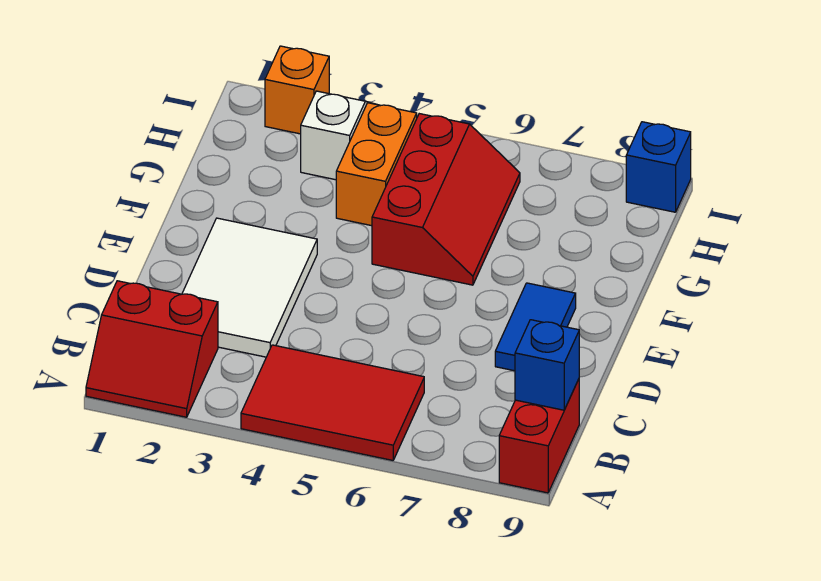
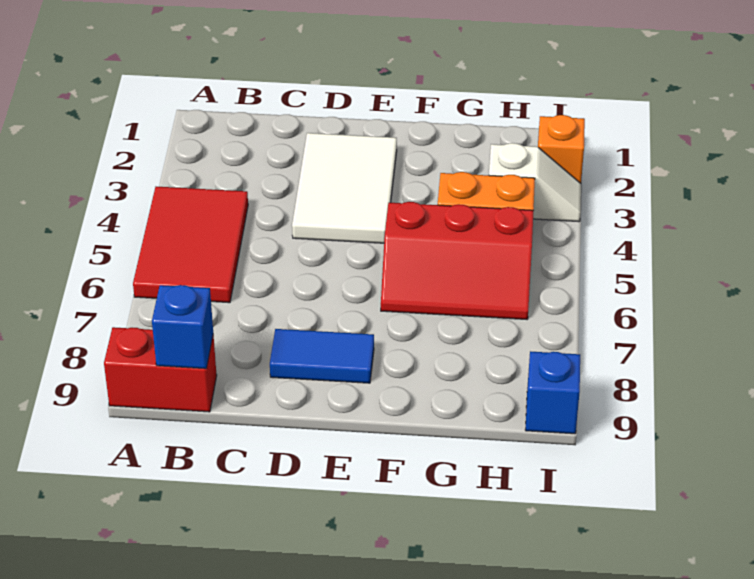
red slope A1:B2 level 1 top B -> none
white tile C2:E3 level 1 -> white tile D2:E4 level 1

